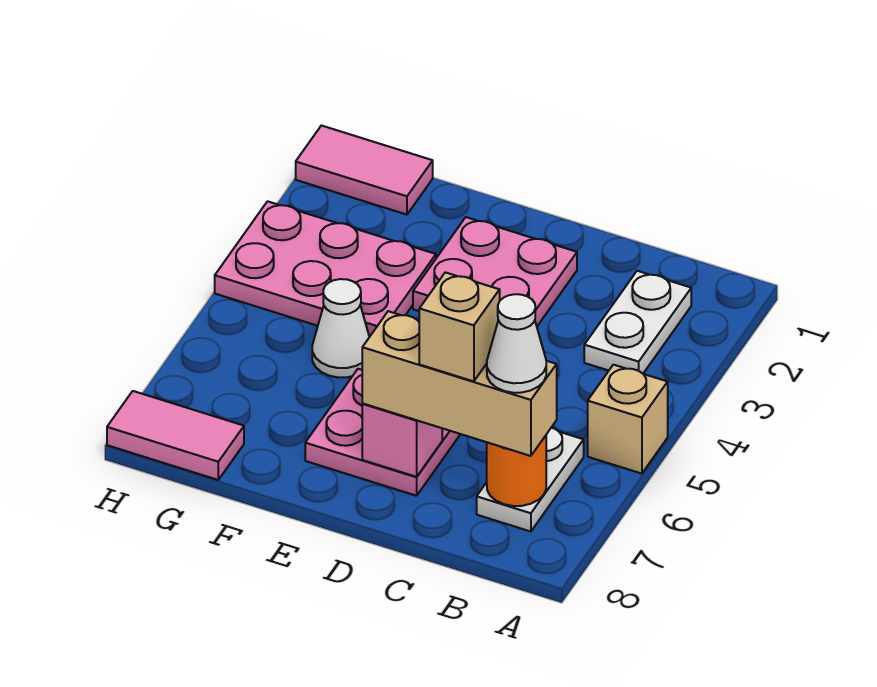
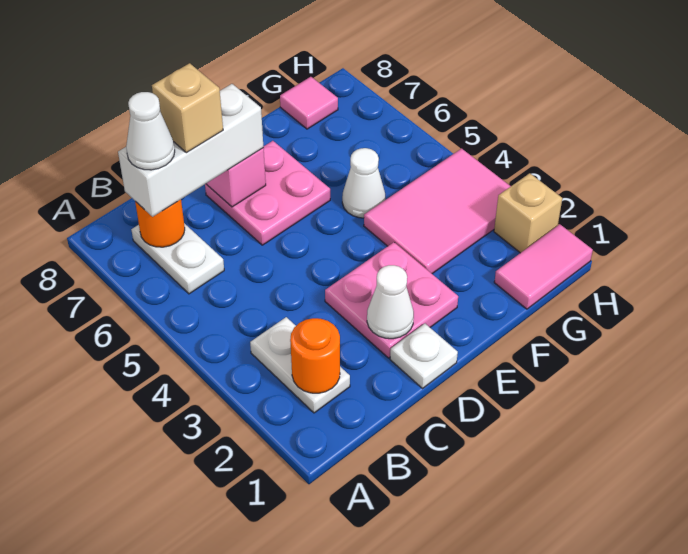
tan brick A5 level 1 -> tan brick H2 level 1
none -> orange round brick B2 level 2
tan brick B7:D7 level 3 -> white brick B7:D7 level 3
none -> white plate D1 level 1
none -> white cone D2 level 2
pink plate F3:H4 level 1 -> pink tile F3:H4 level 1
pink tile G8:H8 level 1 -> pink tile G8 level 1

